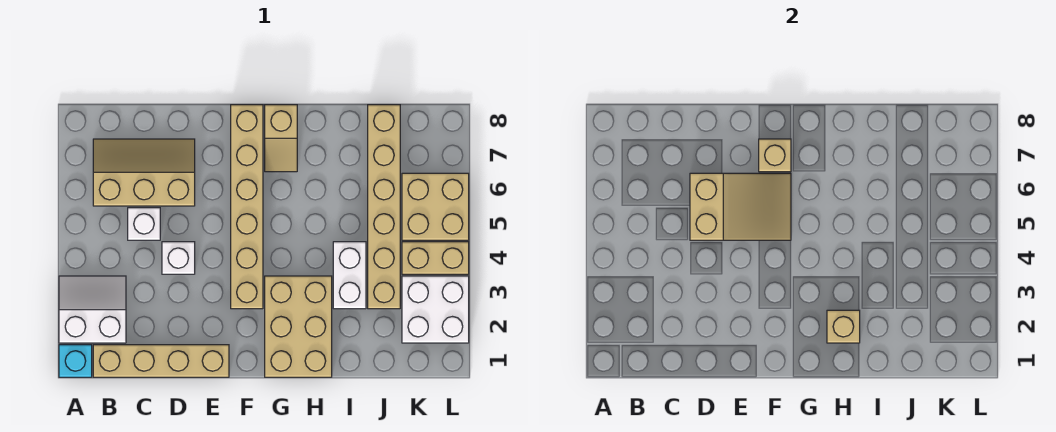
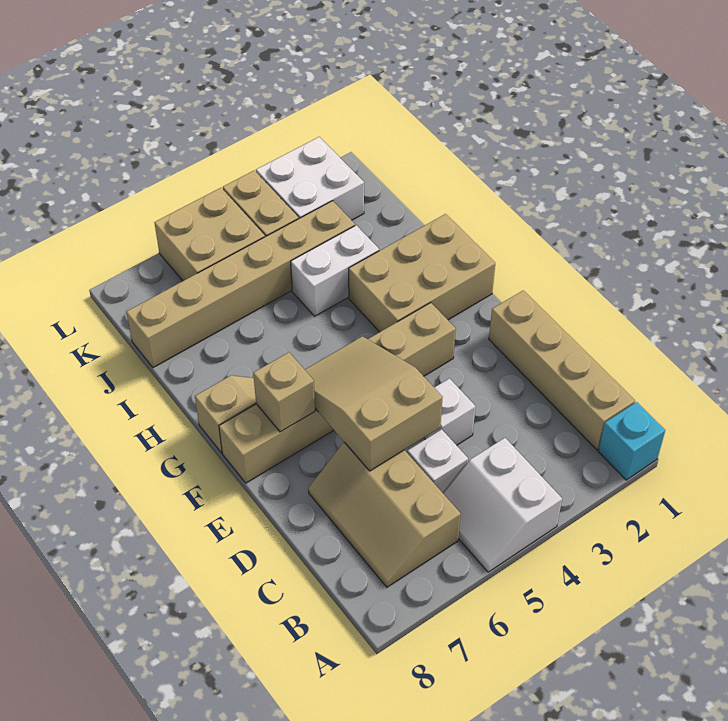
white slope A2:B3 level 1 top 2 -> white slope A4:B5 level 1 top 4
tan brick H2 level 2 -> none

